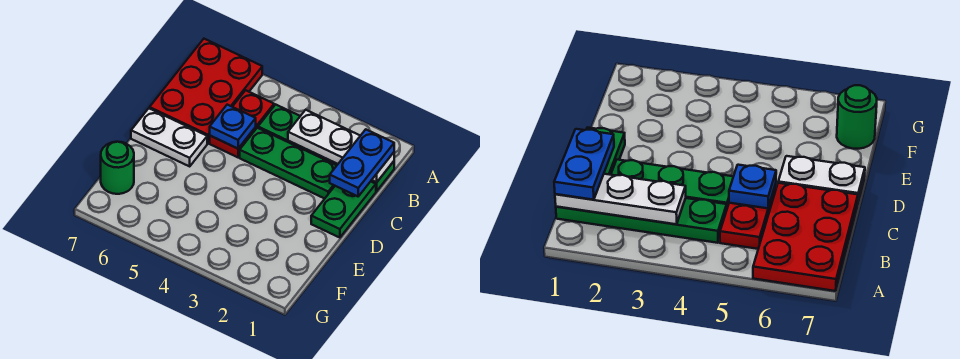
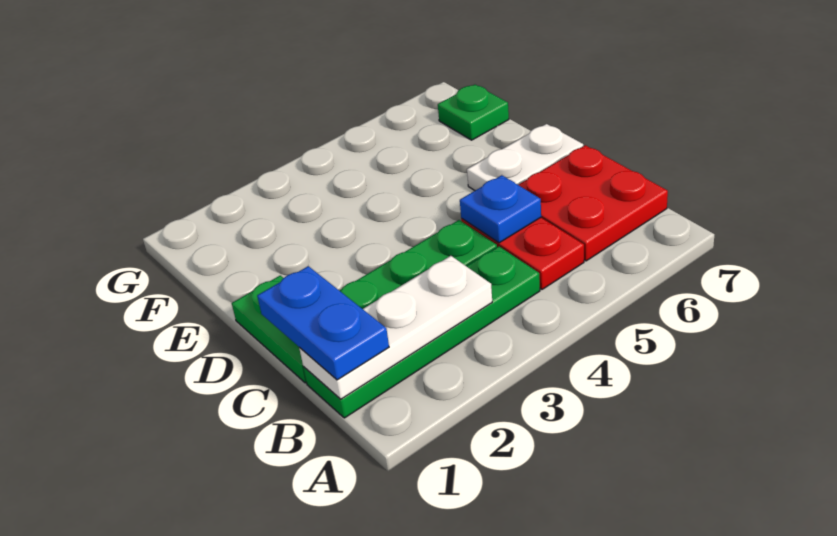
red plate A6:C7 level 1 -> red plate B6:C7 level 1
green round brick F7 level 1 -> green plate F7 level 1

